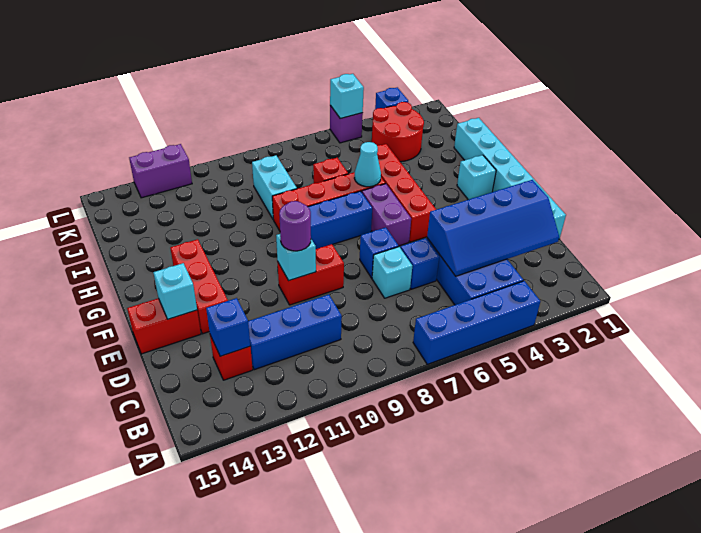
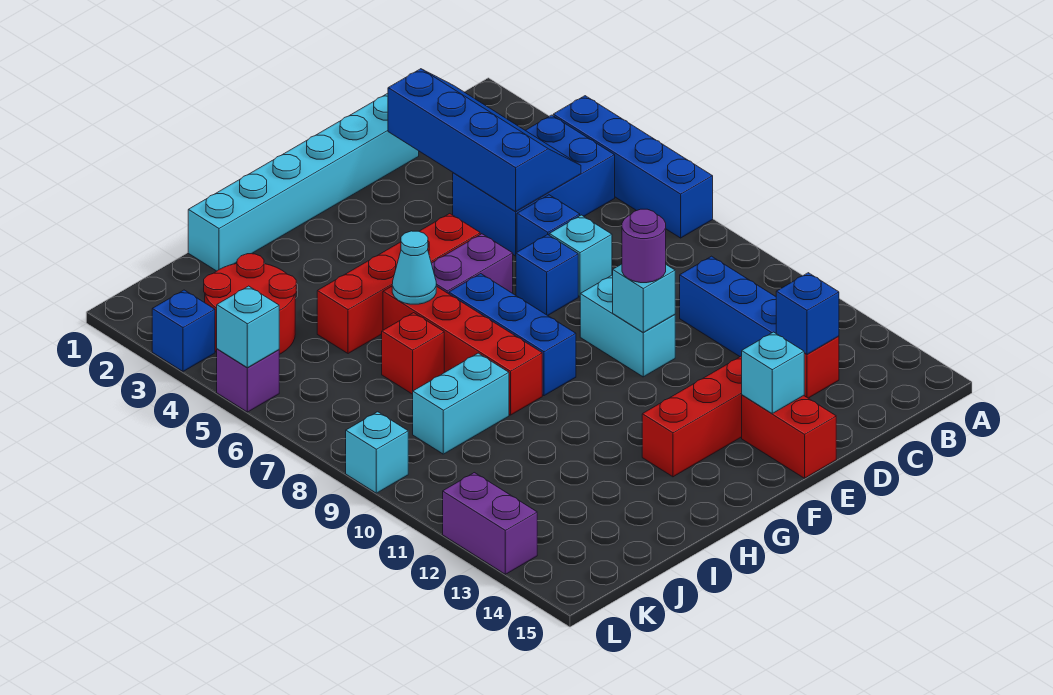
red brick E9:E10 level 1 -> cyan brick E9:E10 level 1
cyan brick G2 level 1 -> cyan brick L9 level 1

